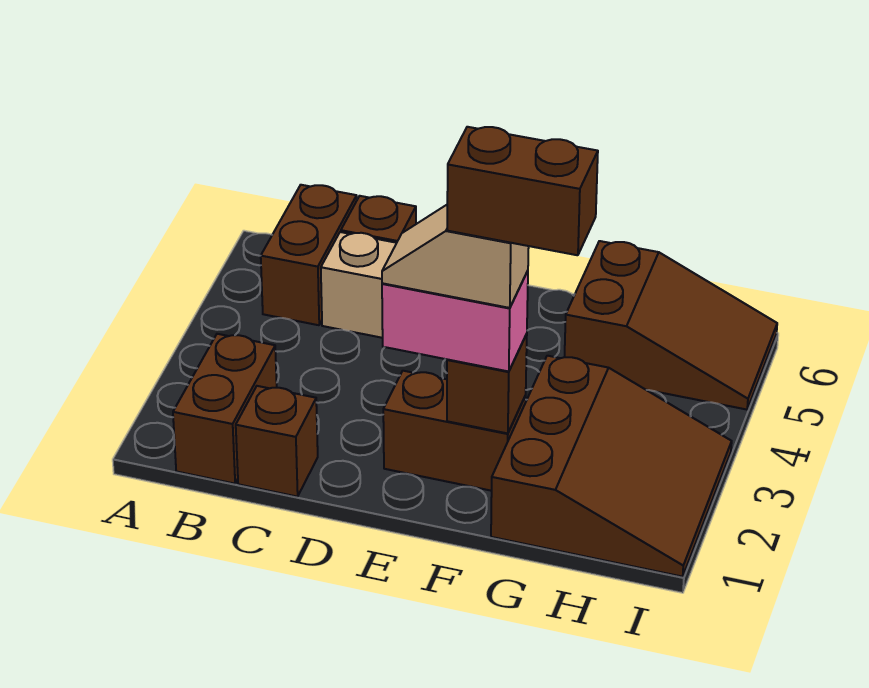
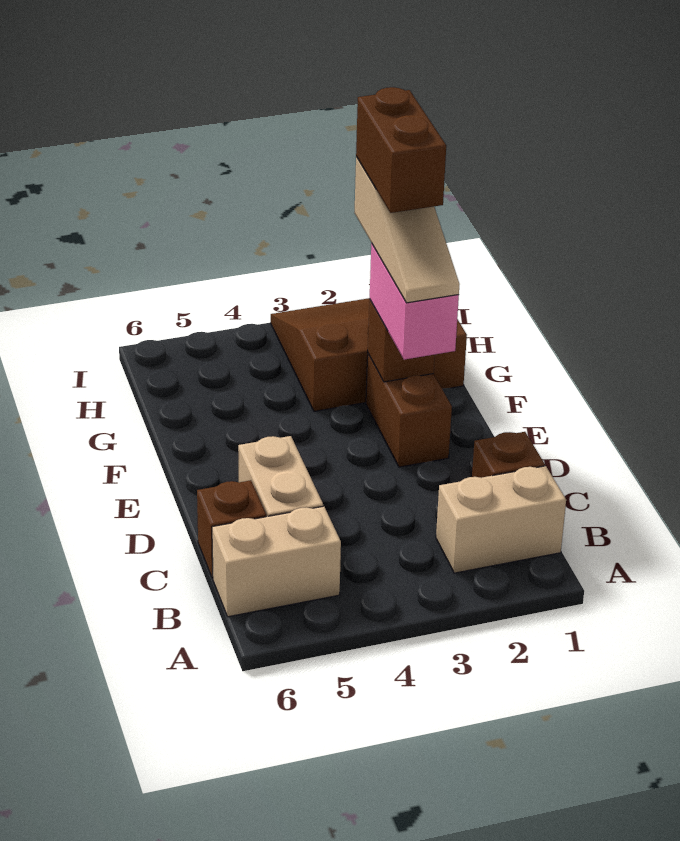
brown brick B1:B2 level 1 -> tan brick B1:B2 level 1
brown brick B5:B6 level 1 -> tan brick B5:B6 level 1
tan slope E2:F2 level 4 top F -> tan slope E2:G2 level 4 top G
brown slope G5:I6 level 1 top G -> none

